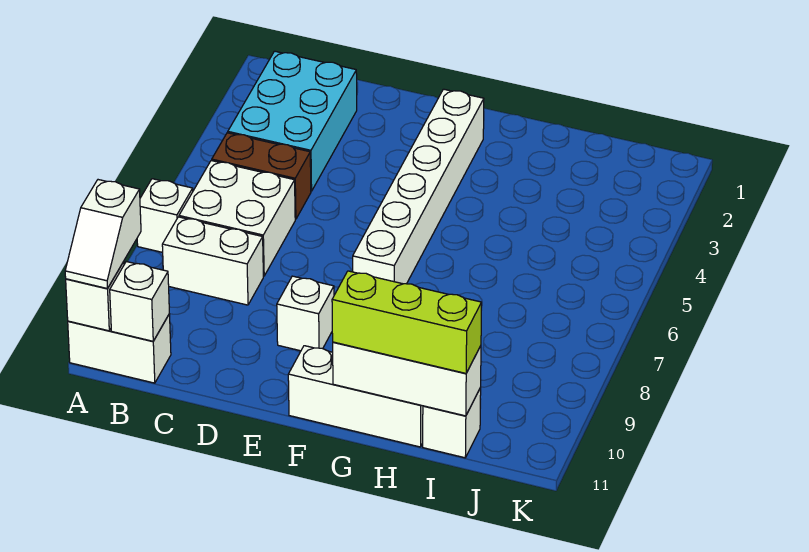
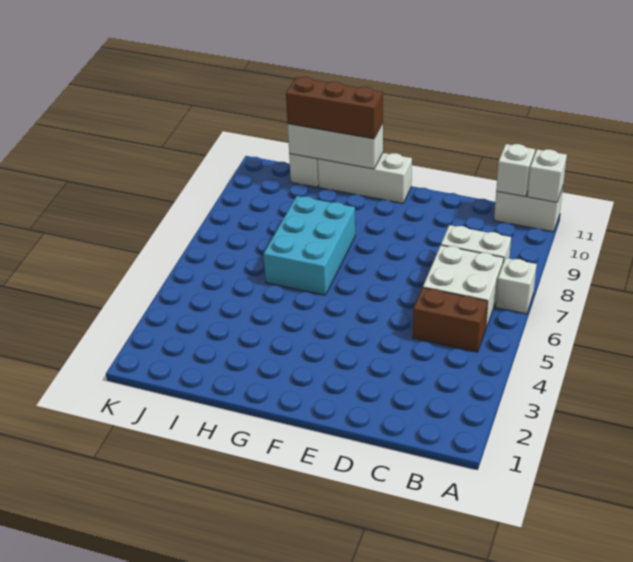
white slope A10:A11 level 3 top 10 -> none
cyan brick B2:C4 level 1 -> cyan brick G6:H8 level 1
white brick E9 level 1 -> none
white brick F2:F7 level 1 -> none
lime brick G11:I11 level 3 -> brown brick G11:I11 level 3

